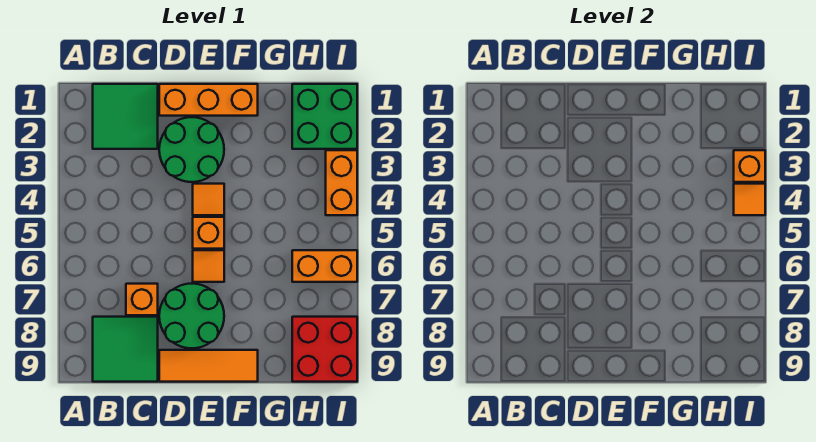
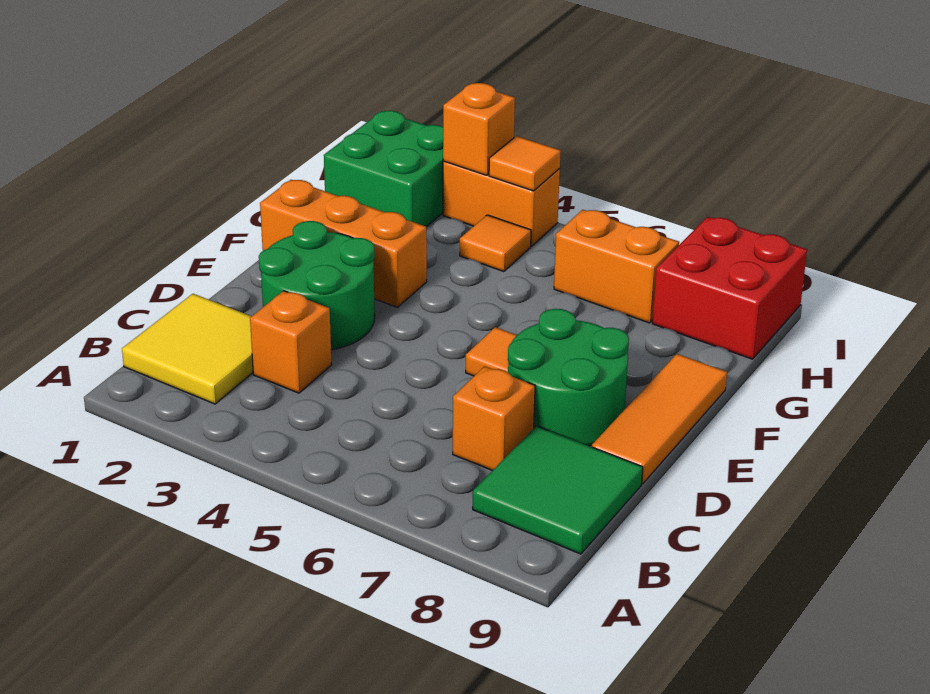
green tile B1:C2 level 1 -> yellow tile B1:C2 level 1
orange brick D1:F1 level 1 -> orange brick F1:F3 level 1
orange tile E4 level 1 -> orange tile H4 level 1
orange brick E5 level 1 -> orange brick C3 level 1
orange brick H6:I6 level 1 -> orange brick H6:H7 level 1

